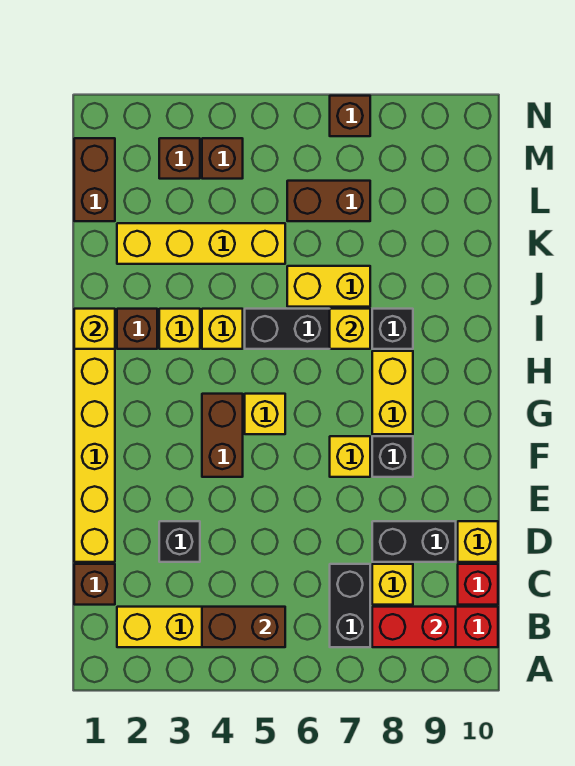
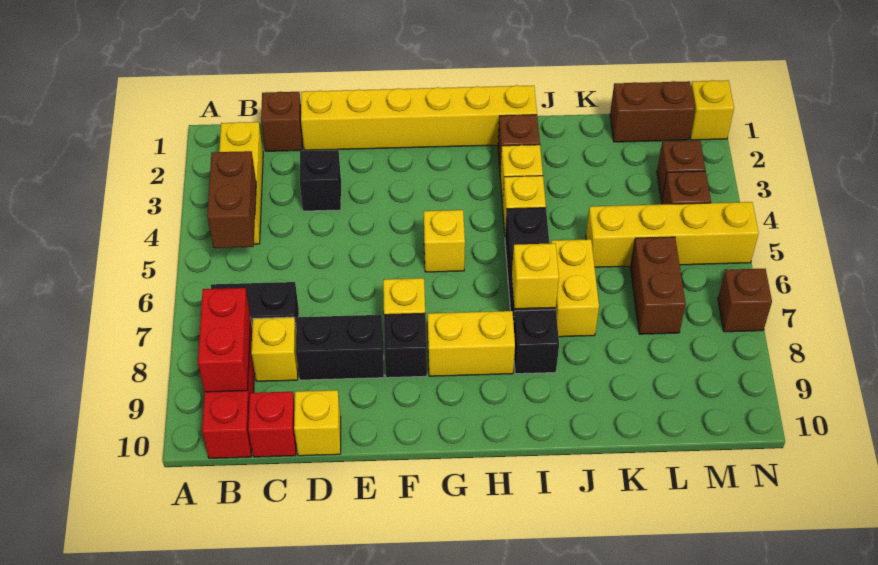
black brick D8:D9 level 1 -> black brick D8:E8 level 1
brown brick F4:G4 level 1 -> none
yellow brick I1 level 2 -> yellow brick N1 level 1
yellow brick K2:K5 level 1 -> yellow brick K5:N5 level 1

